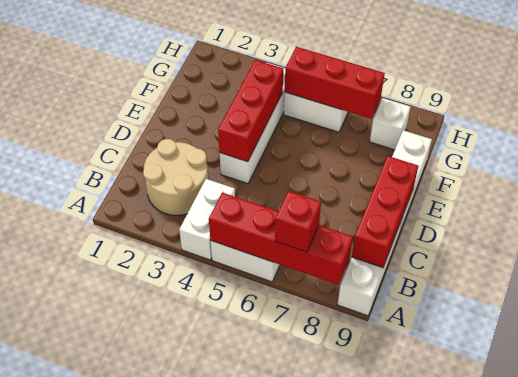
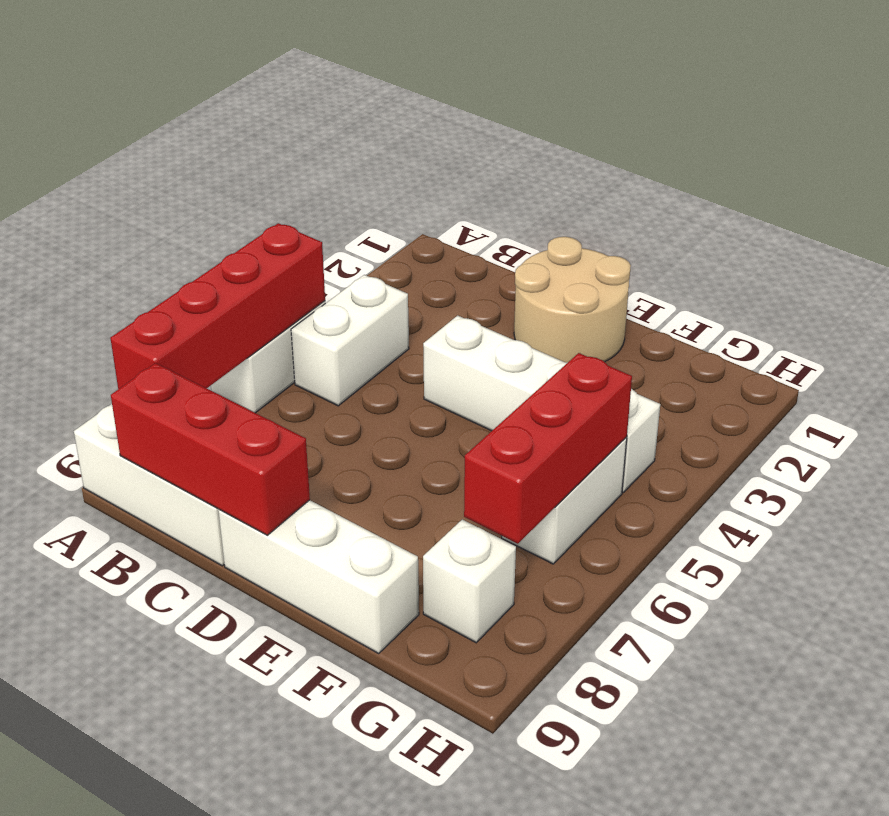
white brick A4:B4 level 1 -> white brick B4:B5 level 1
red brick A7 level 3 -> none
tan round brick B2:C3 level 1 -> tan round brick D1:E2 level 1
red brick D4:F4 level 2 -> none

